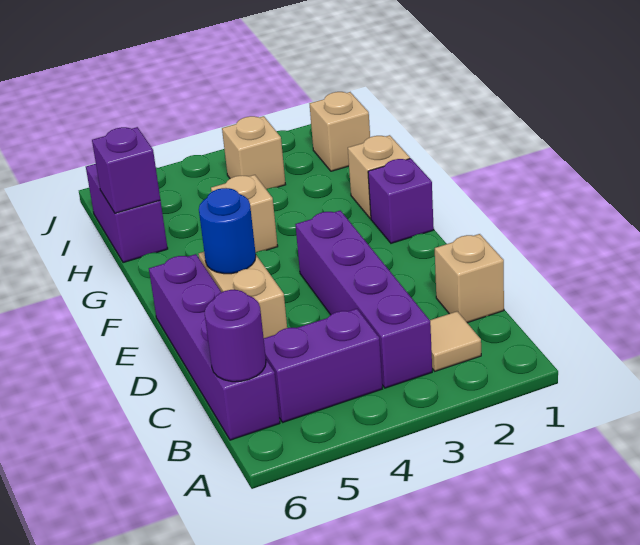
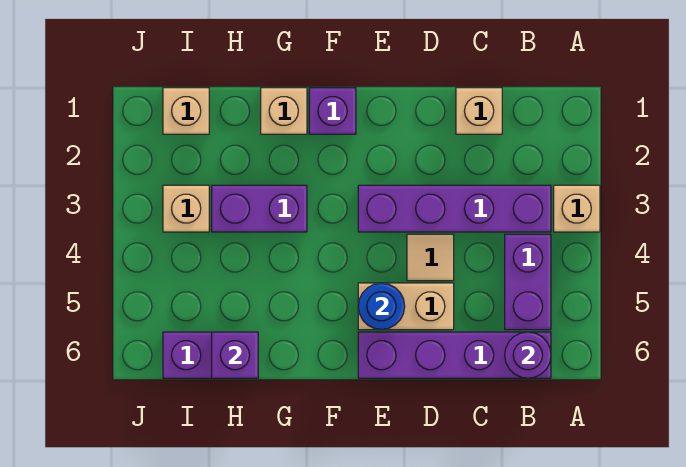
tan tile B2 level 1 -> tan tile D4 level 1
none -> purple brick G3:H3 level 1
tan brick G4 level 1 -> tan brick A3 level 1

